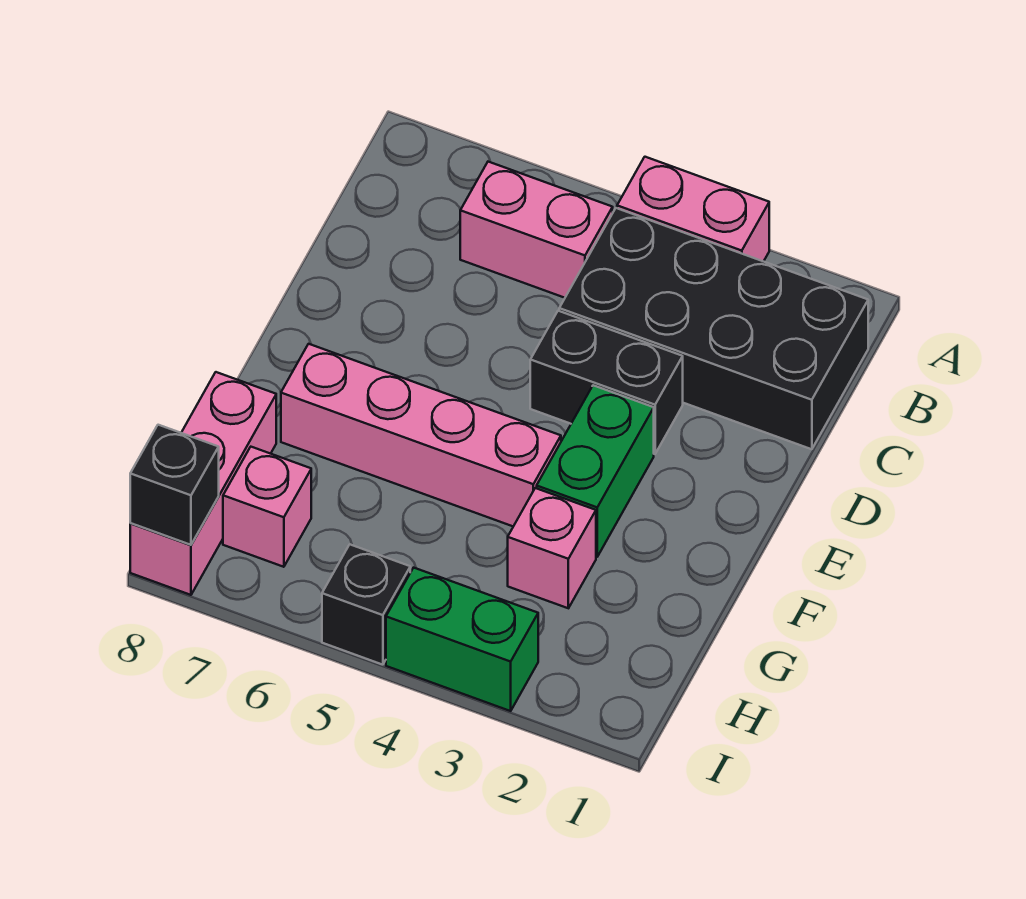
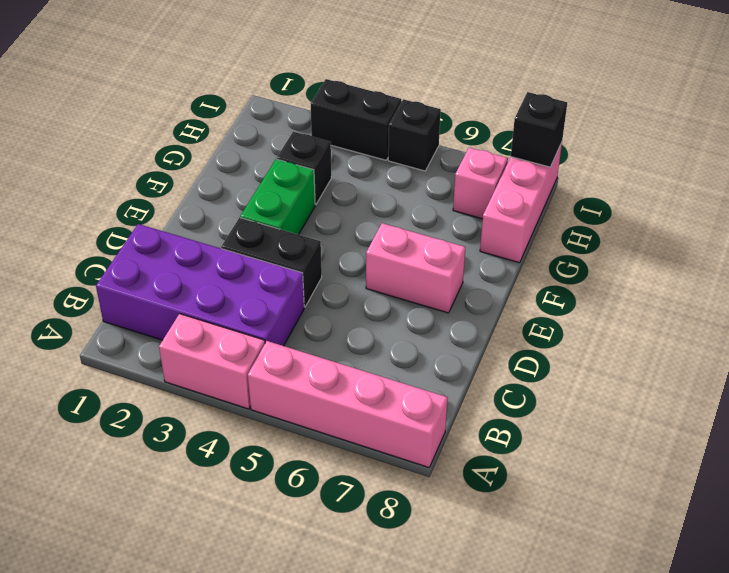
black brick B1:C4 level 1 -> purple brick B1:C4 level 1
pink brick B5:B6 level 1 -> pink brick E6:E7 level 1
pink brick F4:F7 level 1 -> pink brick A5:A8 level 1
pink brick G3 level 1 -> black brick G3 level 1
green brick I3:I4 level 1 -> black brick I3:I4 level 1

